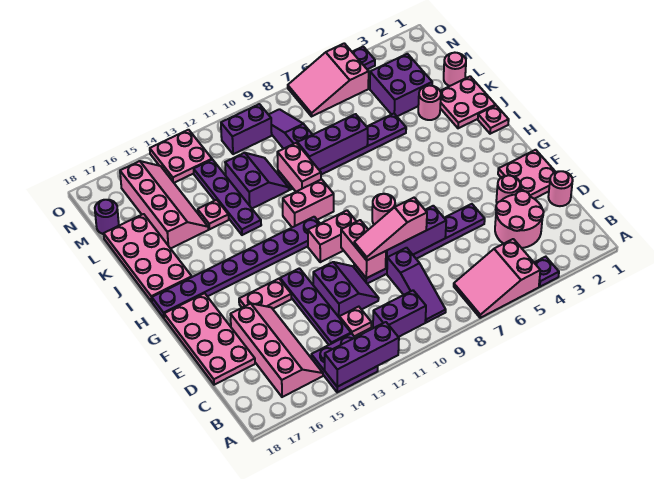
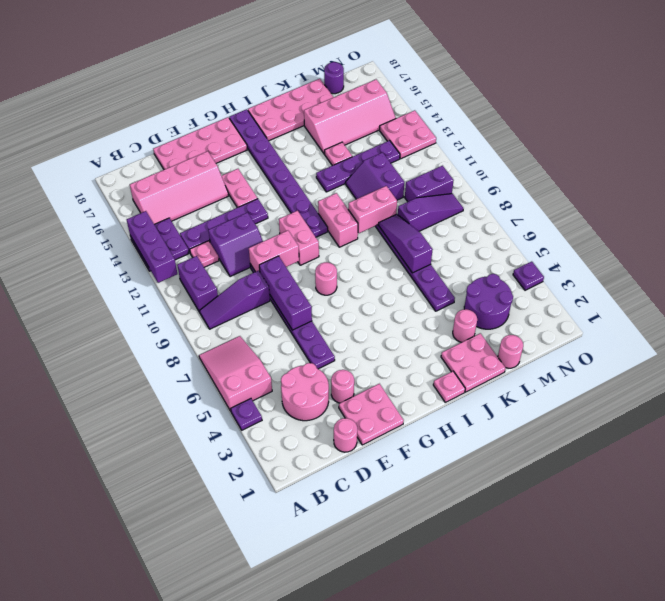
pink slope E8:E10 level 3 top 8 -> none
purple brick K7:K9 level 2 -> purple slope K7:K9 level 2 top 7
purple slope K11:L12 level 1 top 12 -> purple slope K11:L12 level 1 top L
purple brick L3:M4 level 1 -> purple round brick L3:M4 level 1
pink slope N5:O7 level 1 top 5 -> none
purple brick N10:N11 level 1 -> purple brick M10:N10 level 1

